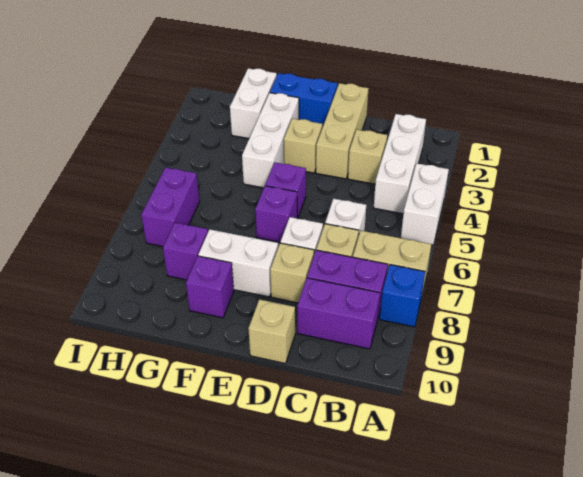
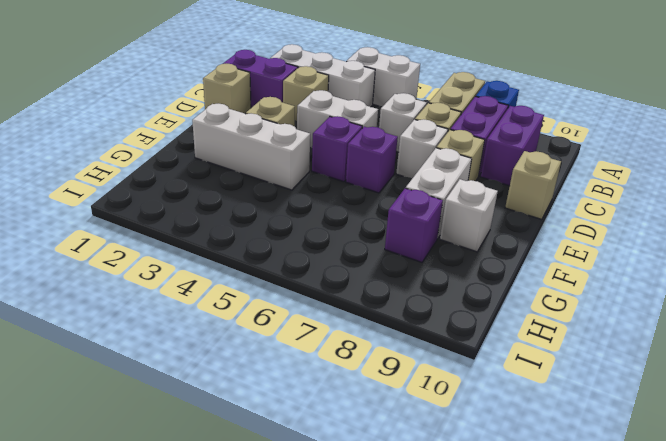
tan brick D1:D3 level 1 -> tan brick D1 level 1
blue brick E1:F1 level 1 -> none
purple brick F9 level 1 -> white brick F9 level 1
white brick G1:G2 level 1 -> white brick D4:D5 level 1
purple brick H6:H7 level 1 -> purple brick C1:C2 level 1

